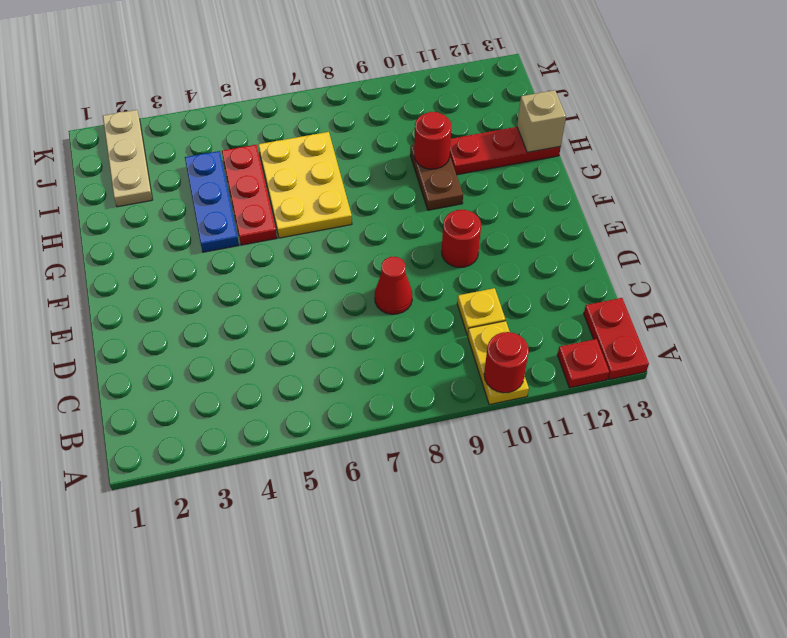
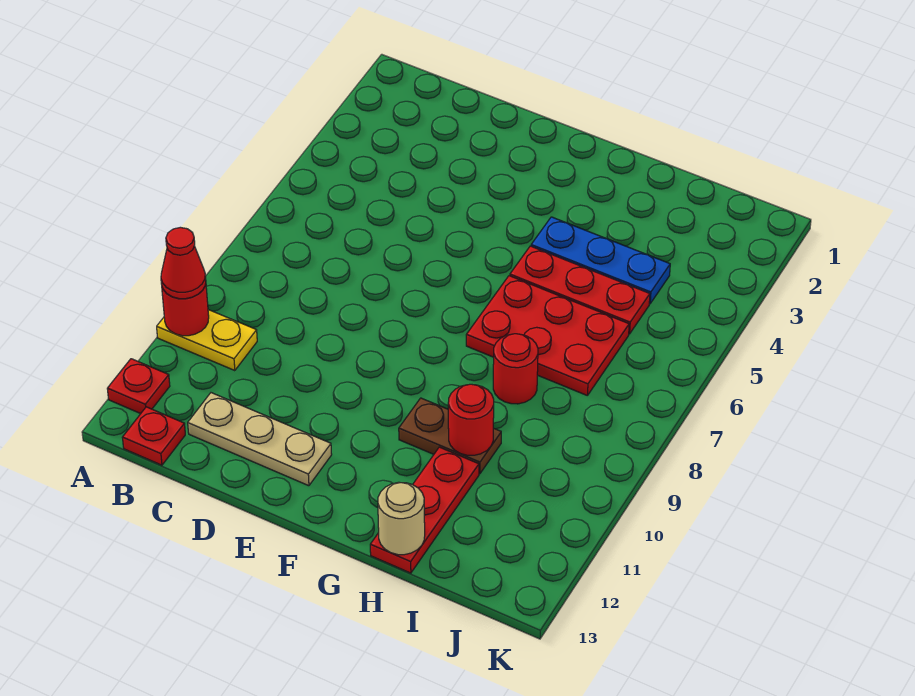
red plate A13:B13 level 1 -> red plate B13 level 1
yellow plate C10 level 1 -> none
red cone D8 level 1 -> red cone A10 level 3
red round brick E10 level 1 -> red round brick H8 level 1
yellow plate G6:I7 level 1 -> red plate G6:I7 level 1
tan brick H13 level 2 -> tan round brick H13 level 2
tan plate I2:K2 level 1 -> tan plate C12:E12 level 1

